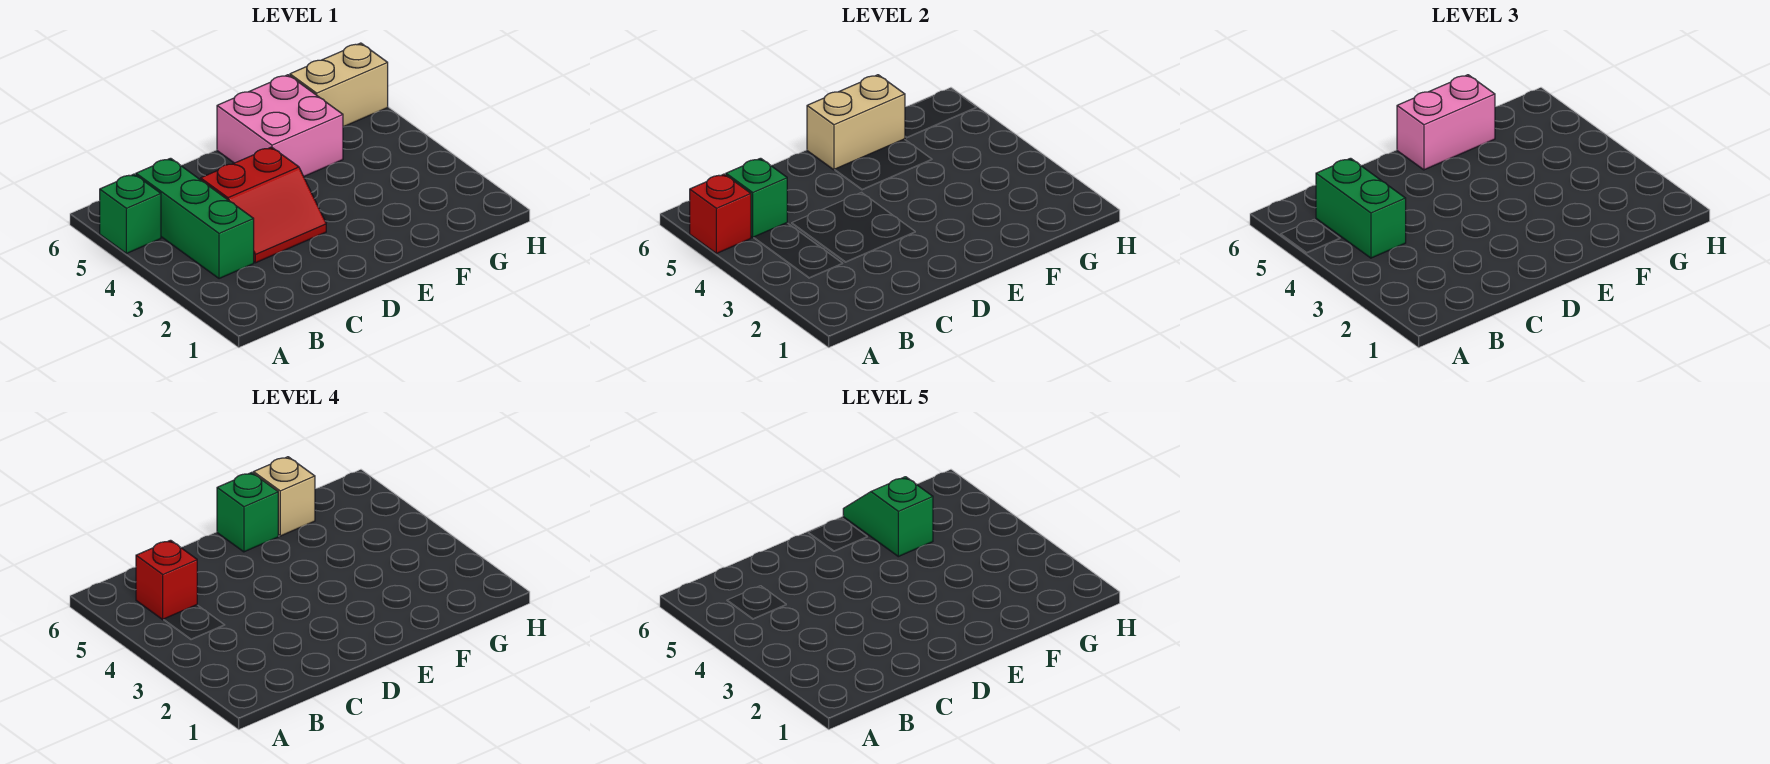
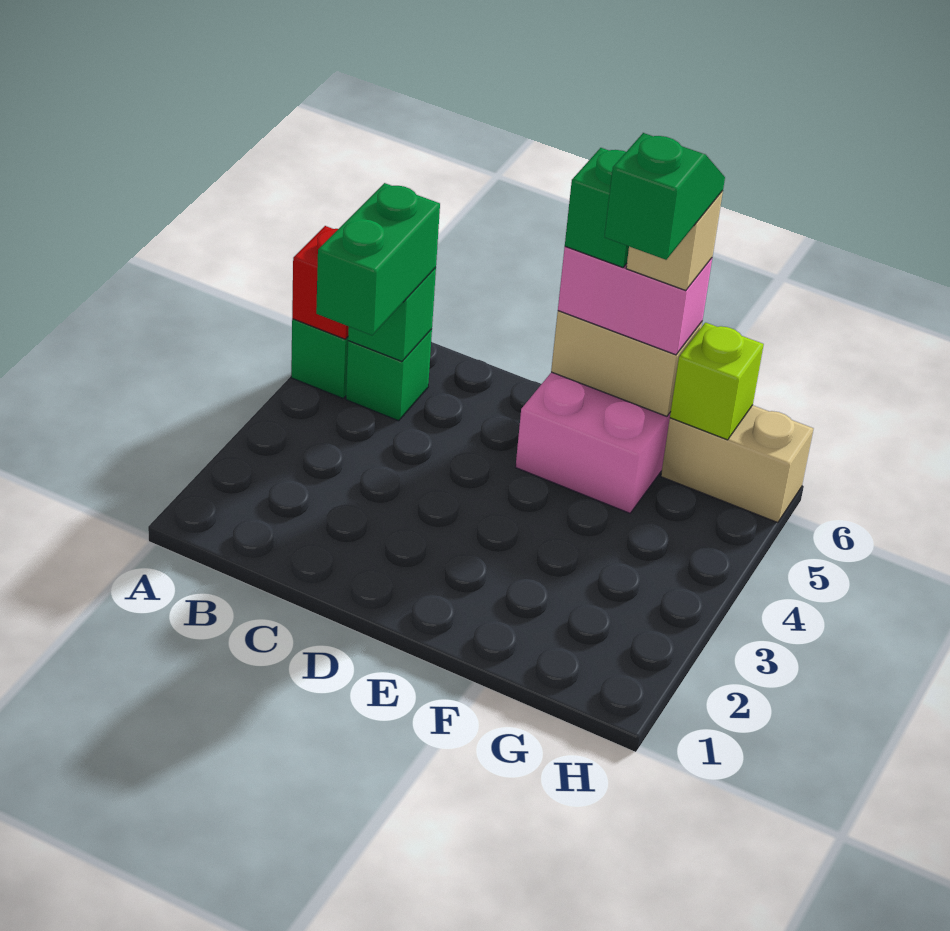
green brick B3:B5 level 1 -> green brick B5 level 1
red brick B5 level 4 -> none
red slope C3:D4 level 1 top 4 -> none
none -> lime brick G6 level 2

